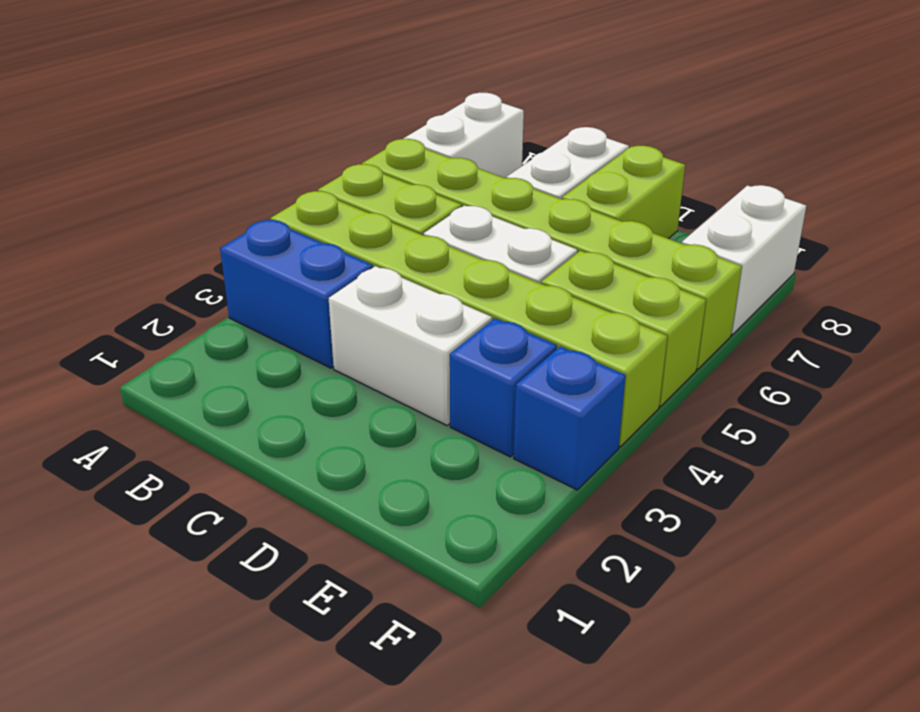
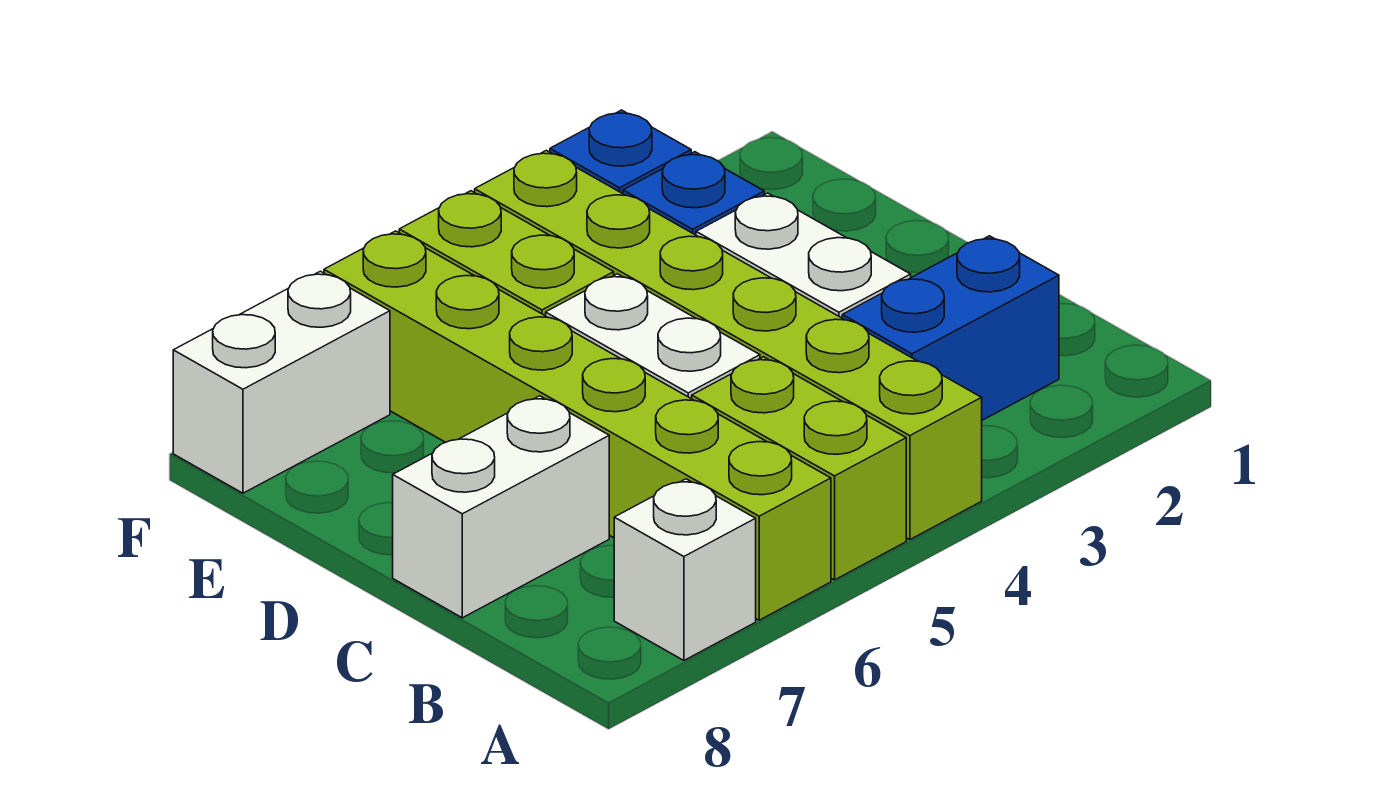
blue brick A3:B3 level 1 -> blue brick B2:B3 level 1
white brick A7:A8 level 1 -> white brick A7 level 1
lime brick D7:D8 level 1 -> none

